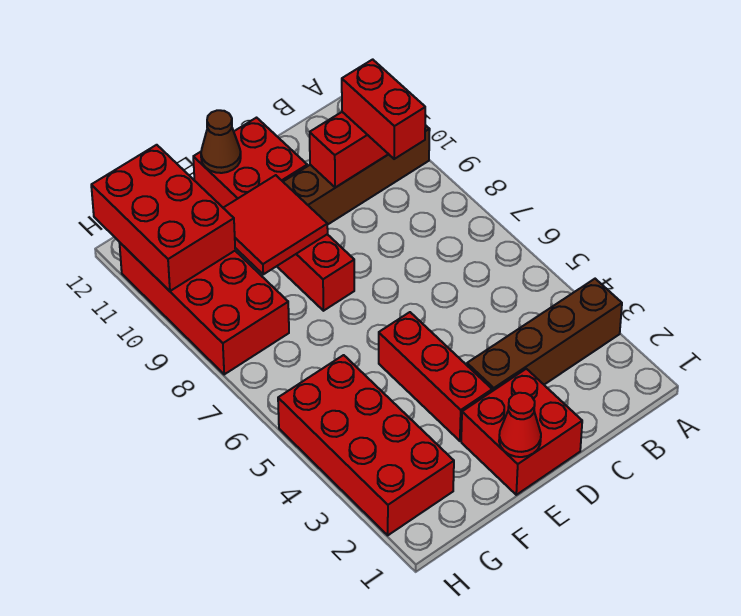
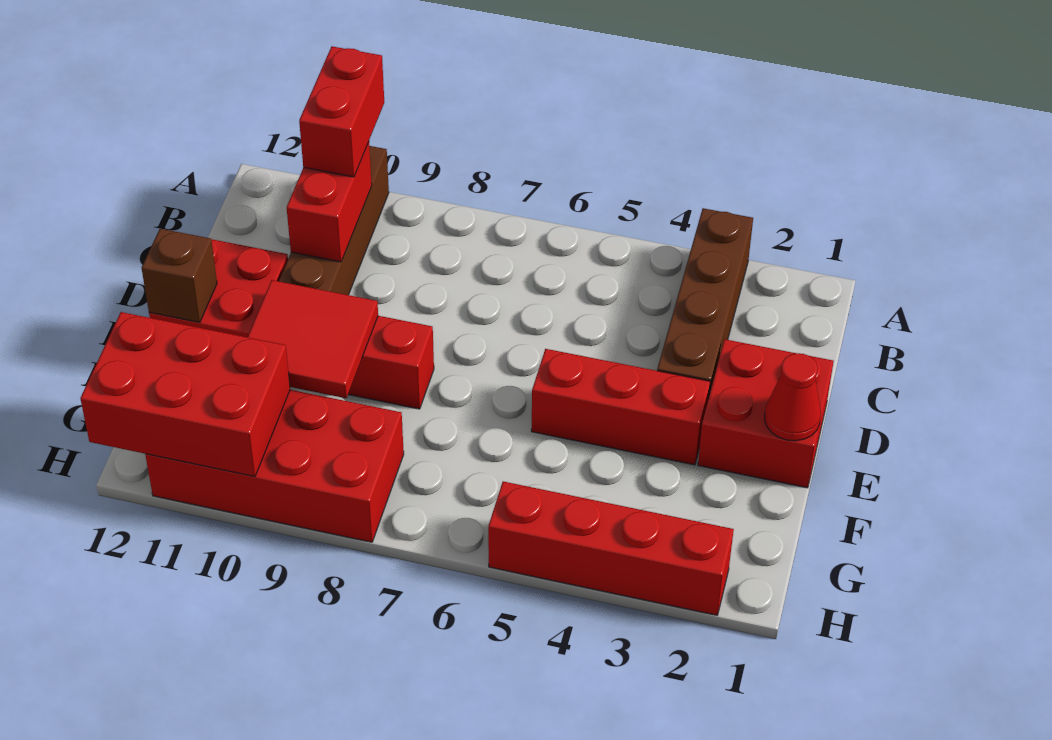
red brick B9:B10 level 3 -> red brick A10:B10 level 3
brown cone E12 level 2 -> brown brick E12 level 2
red brick G2:H5 level 1 -> red brick H2:H5 level 1

